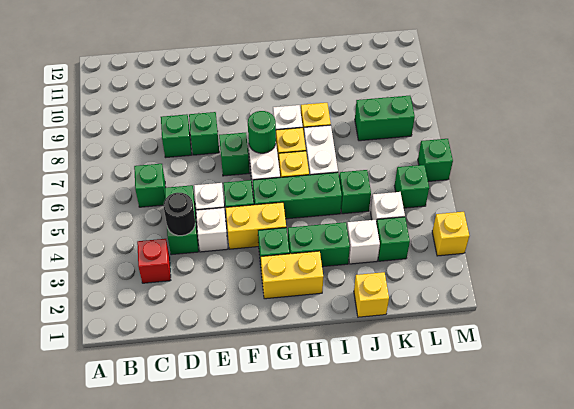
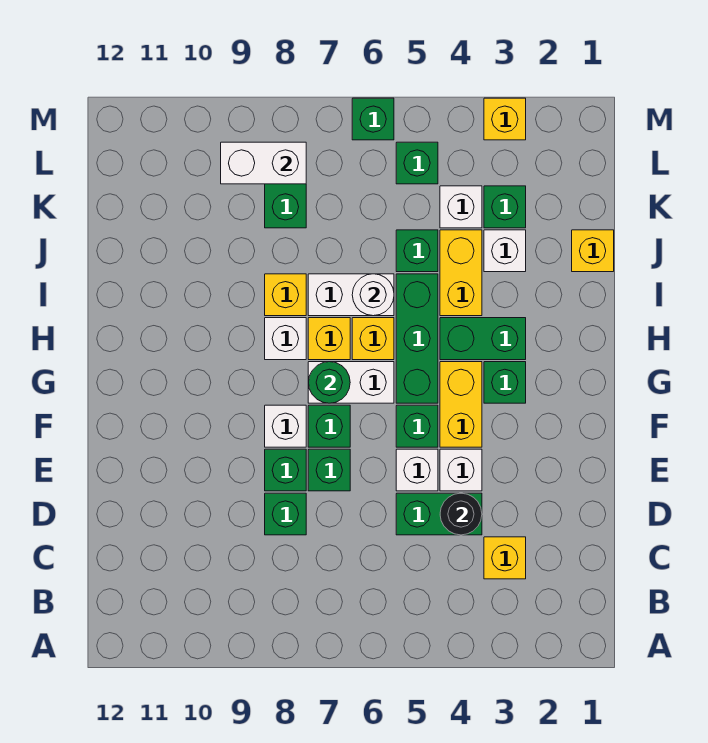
red brick C3 level 1 -> yellow brick C3 level 1
green brick C6 level 1 -> green brick E7 level 1
none -> white brick F8 level 1
yellow brick G2:H2 level 1 -> yellow brick I4:J4 level 1
green brick H3:I3 level 1 -> green brick H3:H4 level 1
none -> white round brick I6 level 2
none -> white brick L8:L9 level 2

